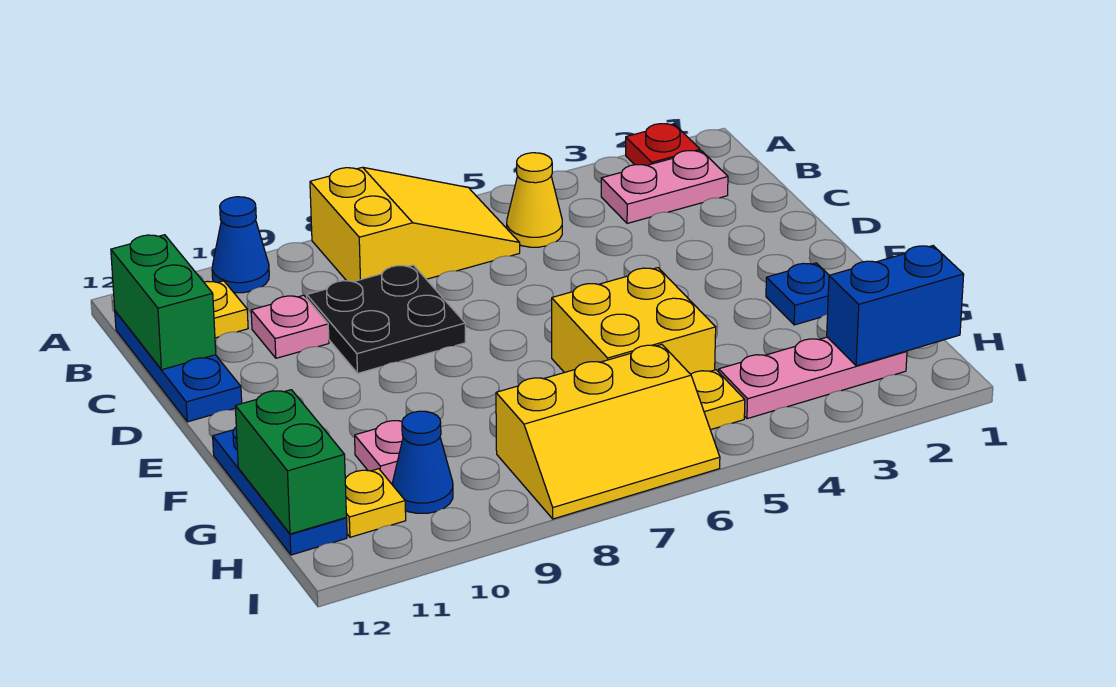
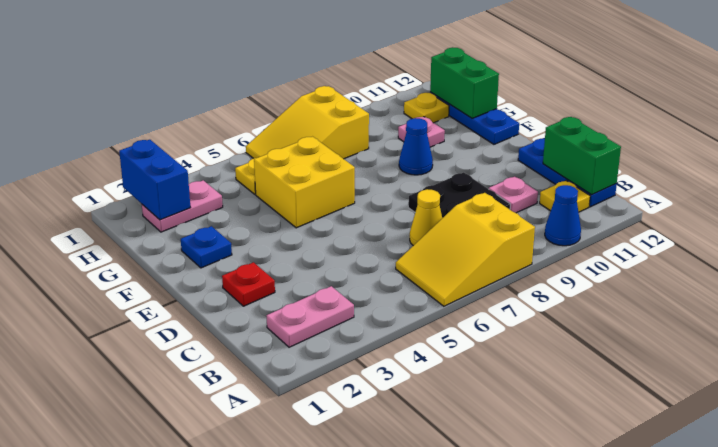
red plate A2 level 1 -> red plate D2 level 1
yellow cone B5 level 1 -> yellow cone C7 level 1
blue brick H1:H2 level 2 -> blue brick H2:I2 level 2
pink plate H2:H4 level 1 -> pink plate H2:H3 level 1
yellow slope H6:I8 level 1 top H -> yellow slope H6:I8 level 1 top 8
blue cone H10 level 1 -> blue cone F9 level 1

